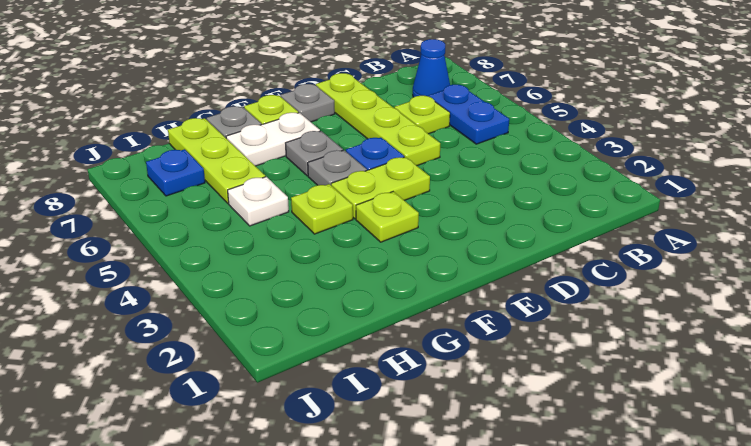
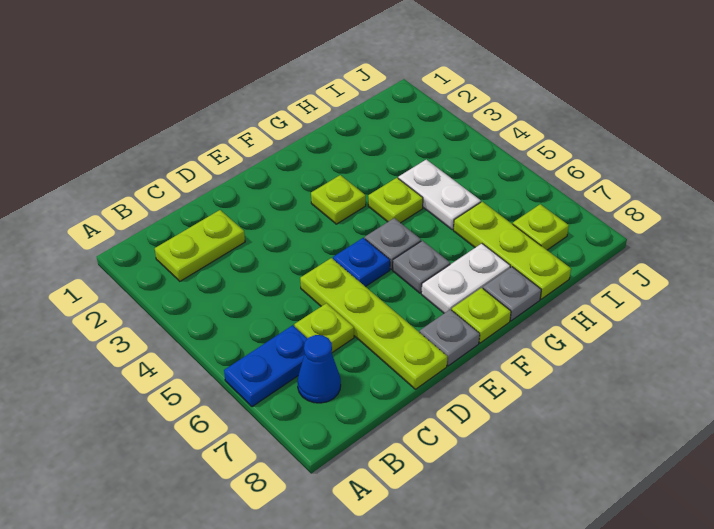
blue plate B5:B6 level 1 -> blue plate A6:B6 level 1
lime plate E4:F4 level 1 -> lime plate B2:C2 level 1
white plate H5 level 1 -> white plate H4:H5 level 1
blue plate I7 level 1 -> lime plate I7 level 1

